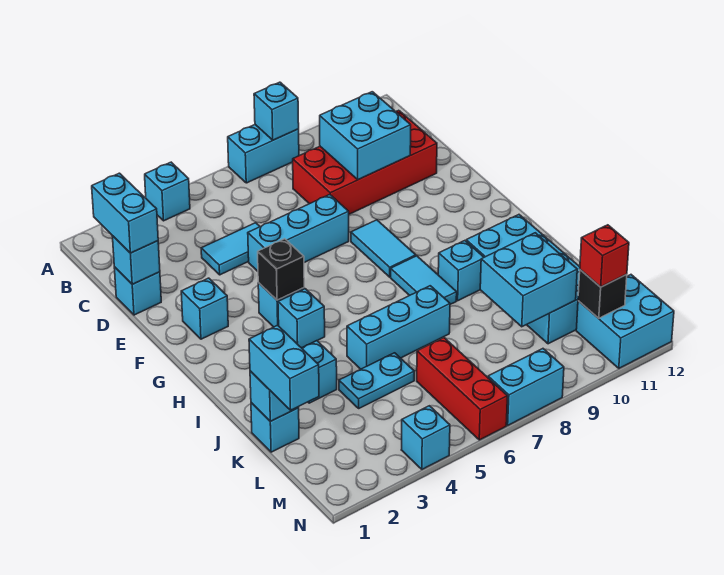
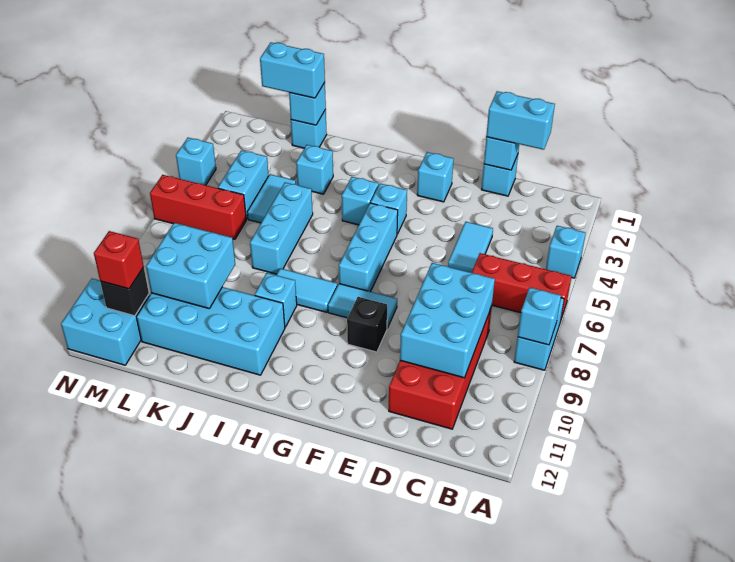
none -> red brick A6:C6 level 1
cyan brick C9:D10 level 2 -> cyan brick C8:D10 level 2
cyan brick E5:E7 level 1 -> cyan brick G5:G7 level 1
black brick G4 level 2 -> black brick F9 level 1
cyan plate K4:K5 level 1 -> cyan tile K4:K5 level 1
cyan brick N7:N8 level 1 -> cyan brick L4:L5 level 1

